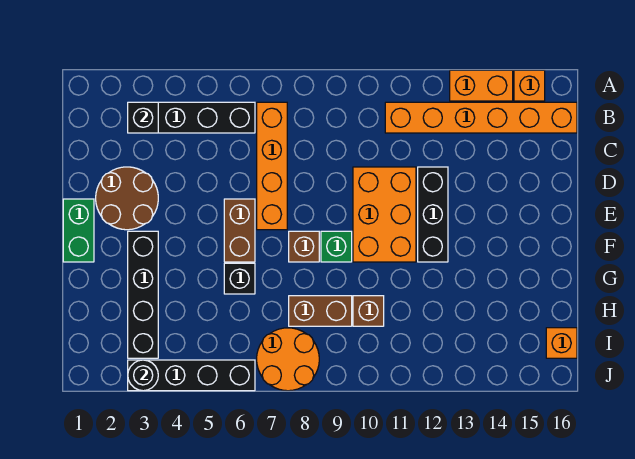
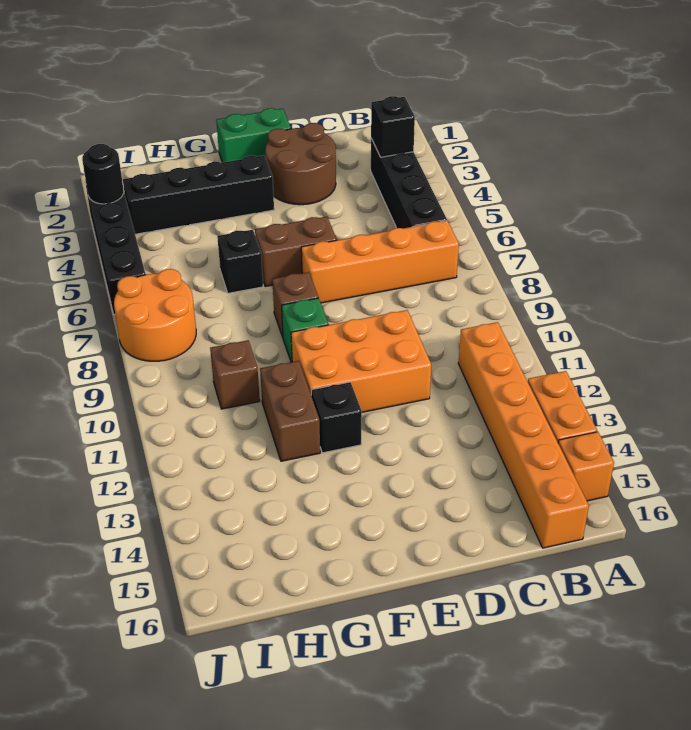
black brick D12:F12 level 1 -> black brick F12 level 1
brown brick H8:H9 level 1 -> brown brick G11:G12 level 1
orange brick I16 level 1 -> none

